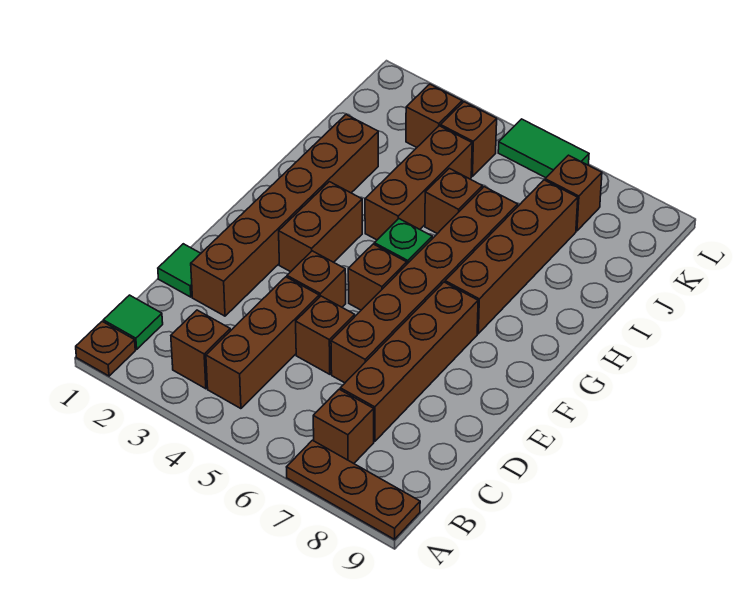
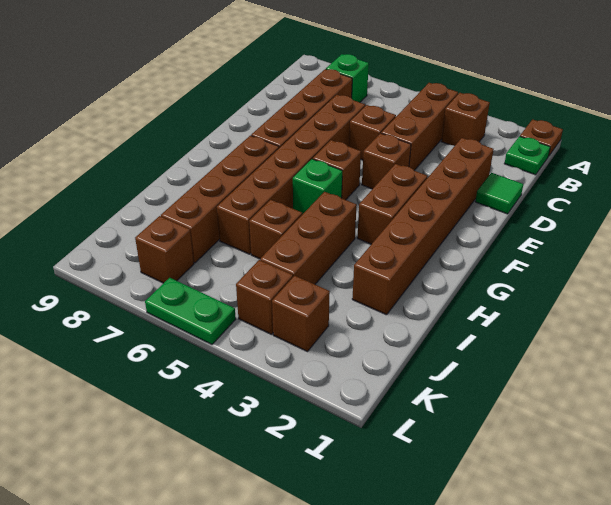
brown plate A7:A9 level 1 -> none
green tile B1 level 1 -> green plate B1 level 1
brown brick B7 level 1 -> green brick B7 level 1
green tile L5:L6 level 1 -> green plate L5:L6 level 1

